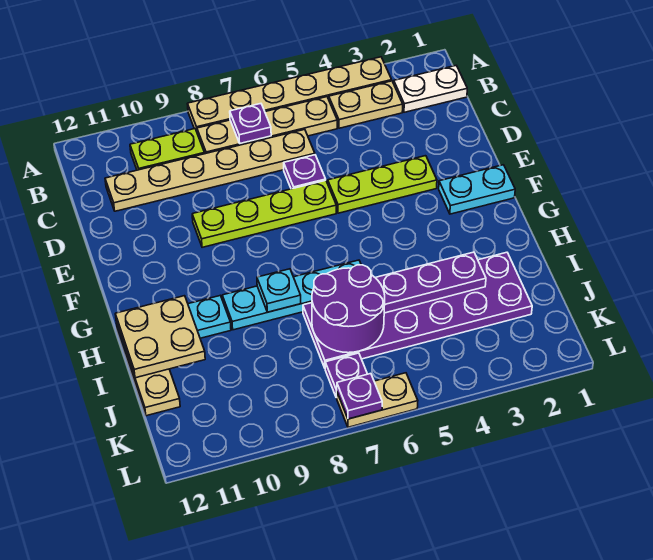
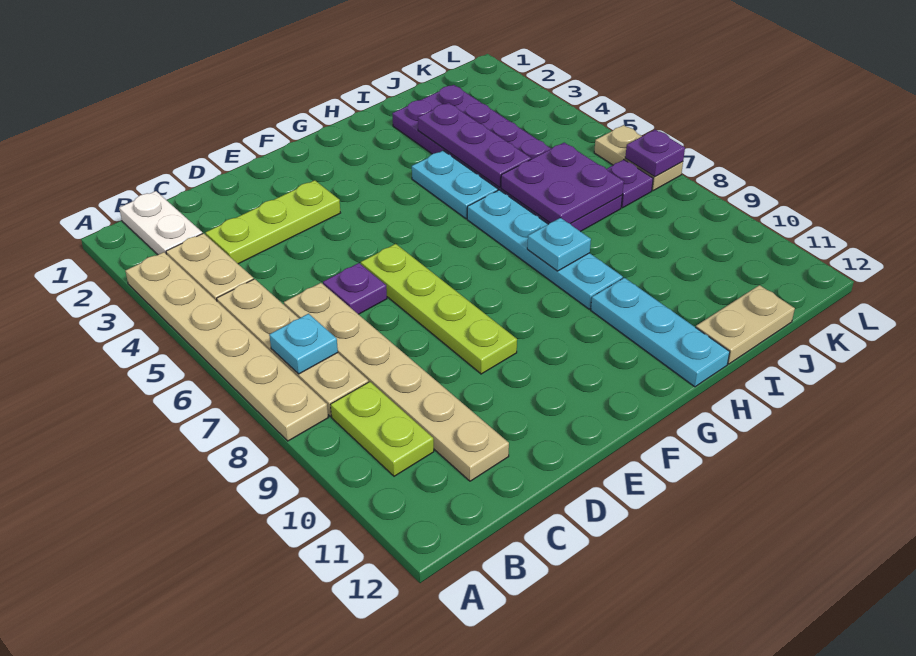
purple plate B7 level 2 -> cyan plate B7 level 2
lime plate E3:E5 level 1 -> lime plate C3:E3 level 1
cyan plate F1:F2 level 1 -> cyan plate H4:H5 level 1
tan plate H11:I12 level 2 -> none
purple round brick I6:J7 level 2 -> purple plate I6:J7 level 2

